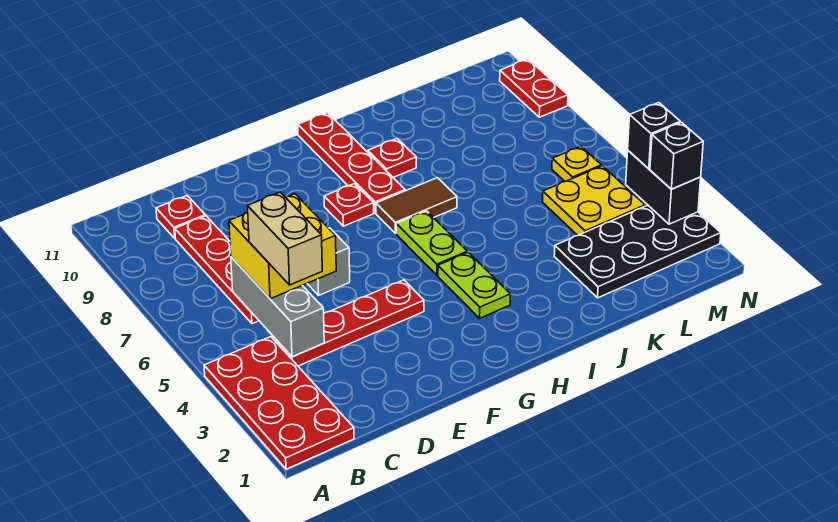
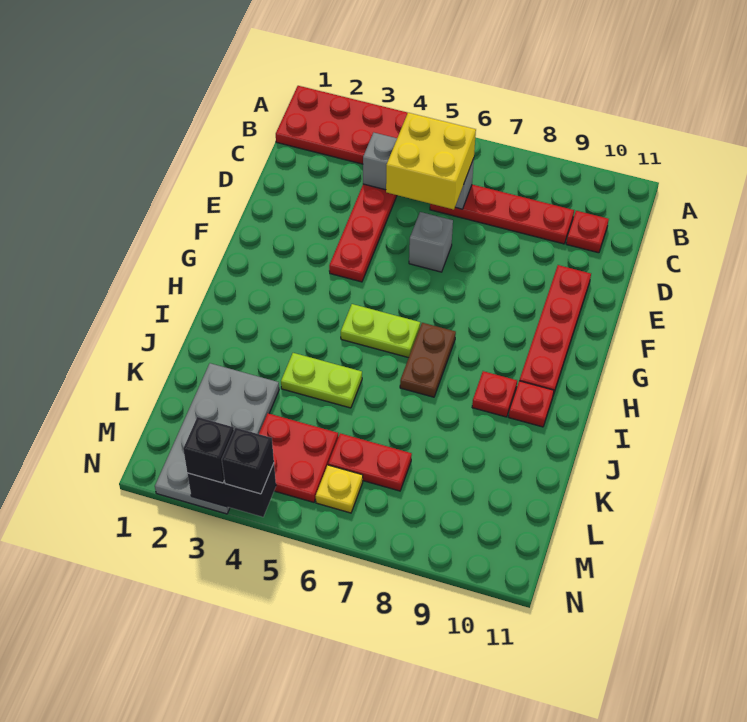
tan brick C4:C5 level 4 -> none
red plate G8 level 1 -> red plate I10 level 1
lime plate H3:H4 level 1 -> lime plate J4:J5 level 1
brown tile H7:I7 level 1 -> brown plate H7:I7 level 1
red plate H8:H11 level 1 -> red plate E10:H10 level 1
black plate K2:N3 level 1 -> grey plate K2:N3 level 1
yellow plate L4:M5 level 1 -> red plate L4:M5 level 1
red plate N9:N10 level 1 -> red plate L6:L7 level 1

